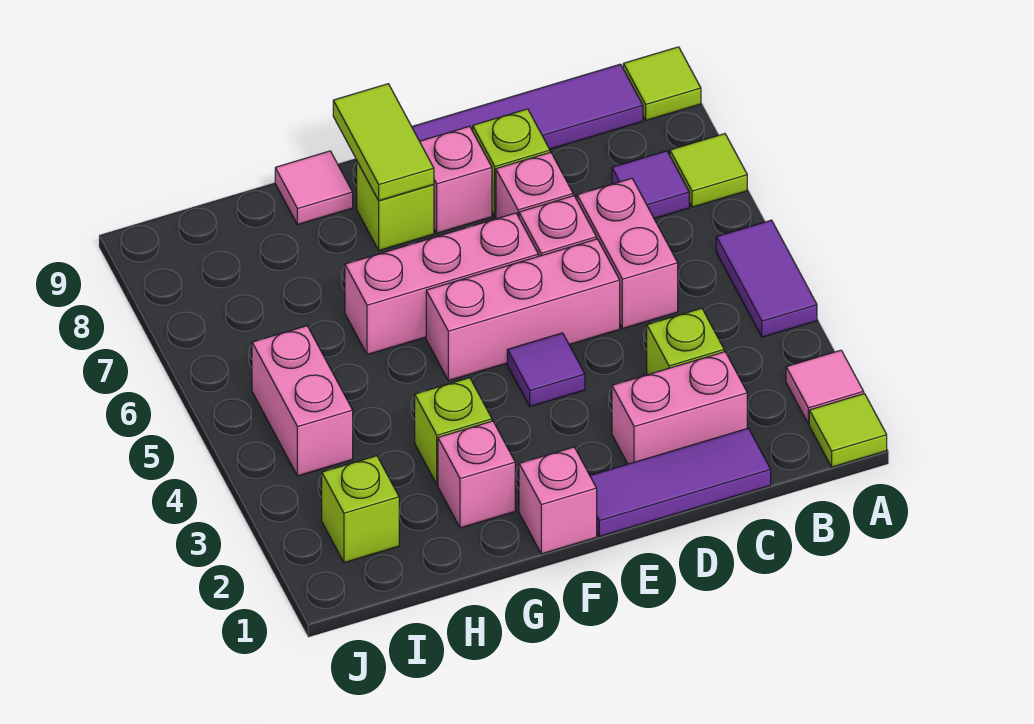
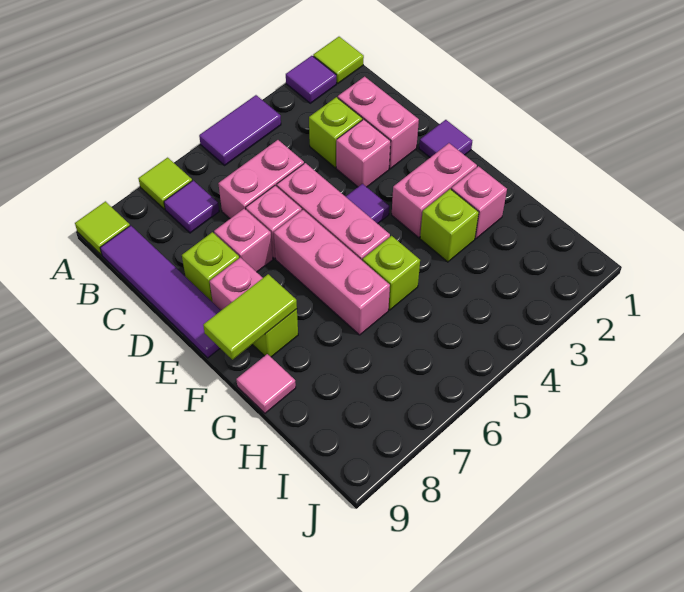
pink tile A2 level 1 -> purple tile A2 level 1
purple tile C1:E1 level 1 -> purple tile E1 level 1
pink brick F1 level 1 -> pink brick D3 level 1
lime brick I2 level 1 -> lime brick G5 level 1
pink brick I4:I5 level 1 -> pink brick F2:F3 level 1

